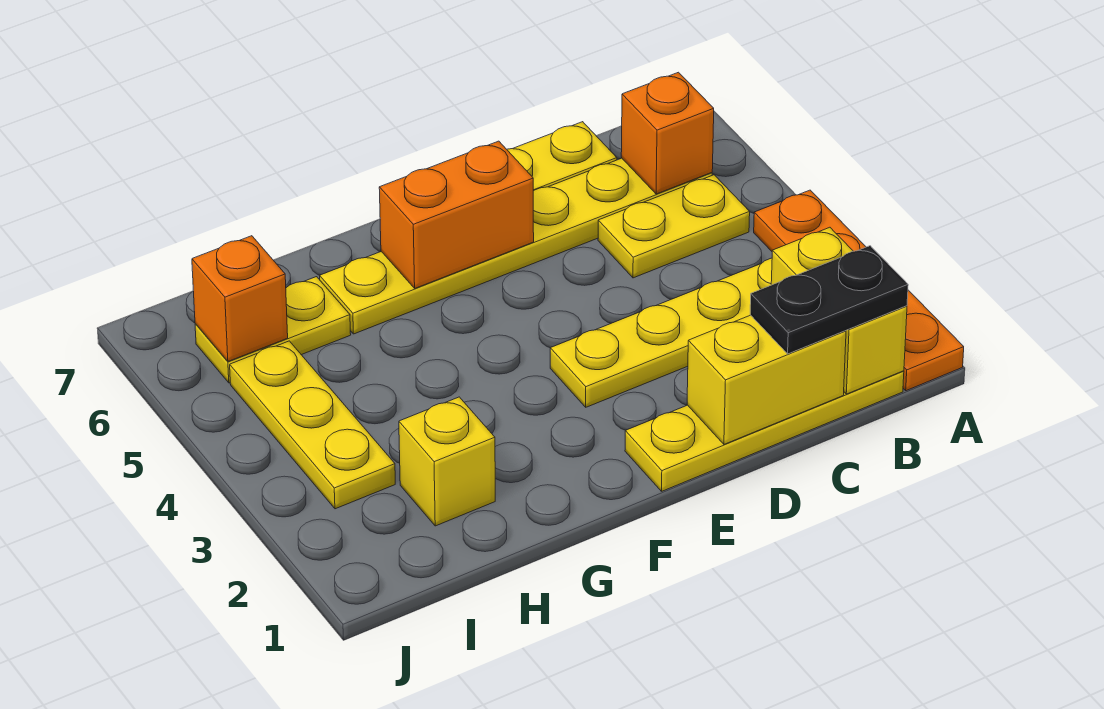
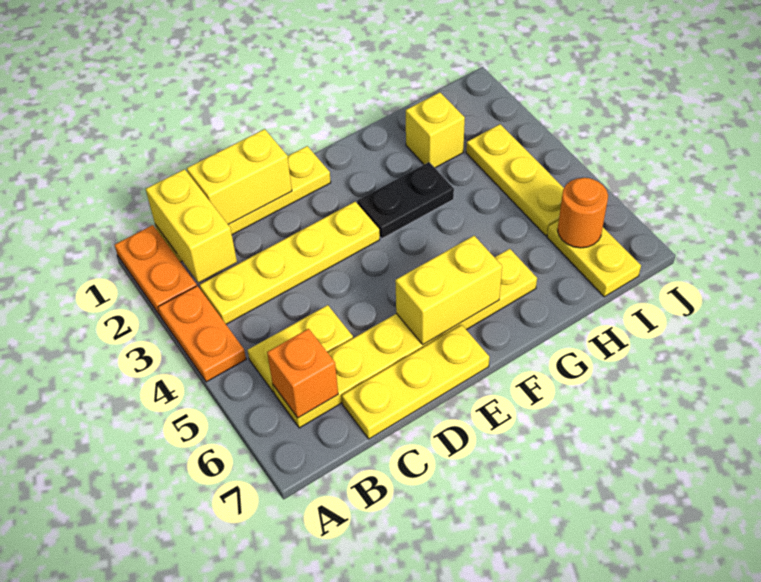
black plate B1:C1 level 3 -> black plate F3:G3 level 1
orange brick E6:F6 level 2 -> yellow brick E6:F6 level 2
yellow plate H6:I6 level 1 -> yellow plate I6:I7 level 1
orange brick I6 level 2 -> orange round brick I6 level 2

